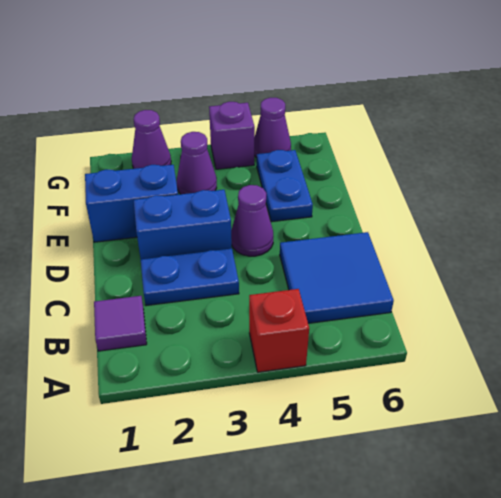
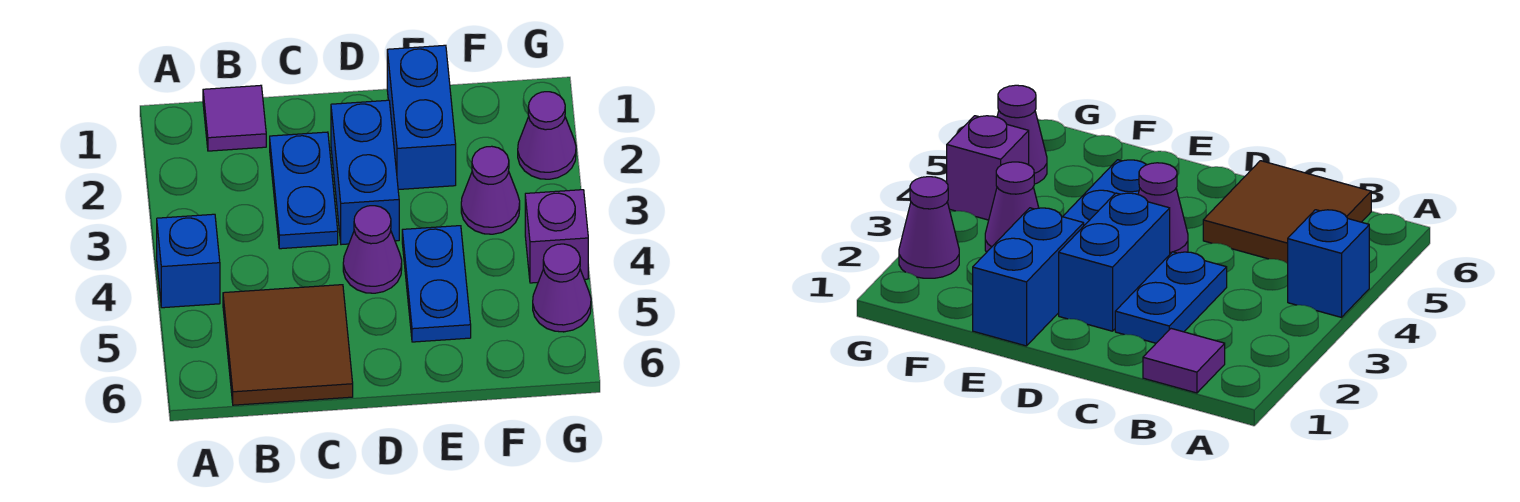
red brick A4 level 1 -> blue brick A4 level 1
blue tile B5:C6 level 1 -> brown tile B5:C6 level 1
blue plate E5:F5 level 1 -> blue plate E4:E5 level 1

